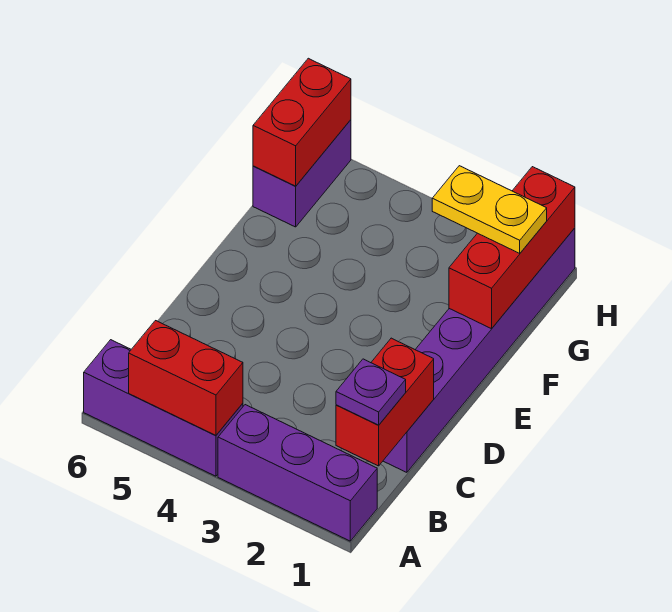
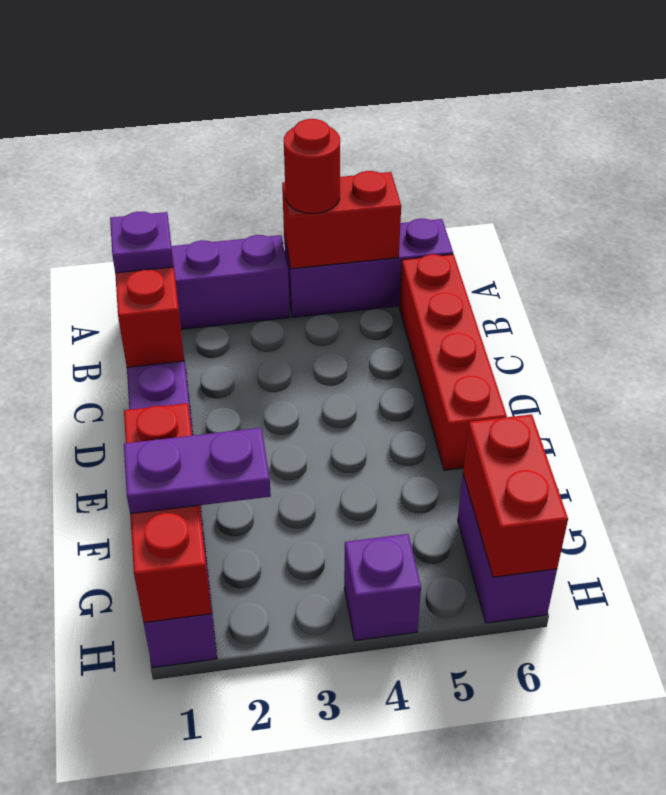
none -> red round brick A4 level 3
none -> red brick B6:E6 level 1
yellow plate G1:G2 level 3 -> purple plate G1:G2 level 3
none -> purple brick H4 level 1

